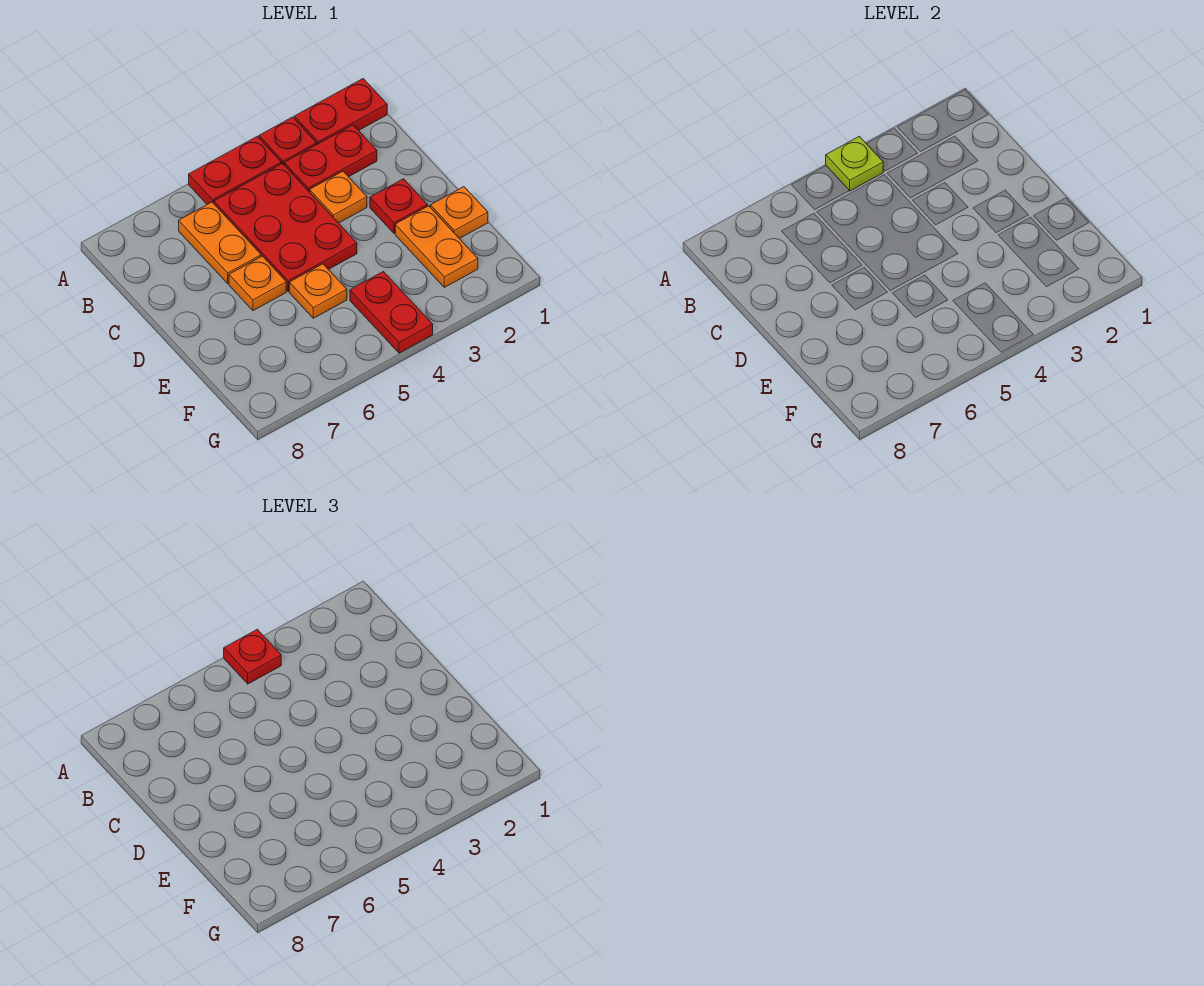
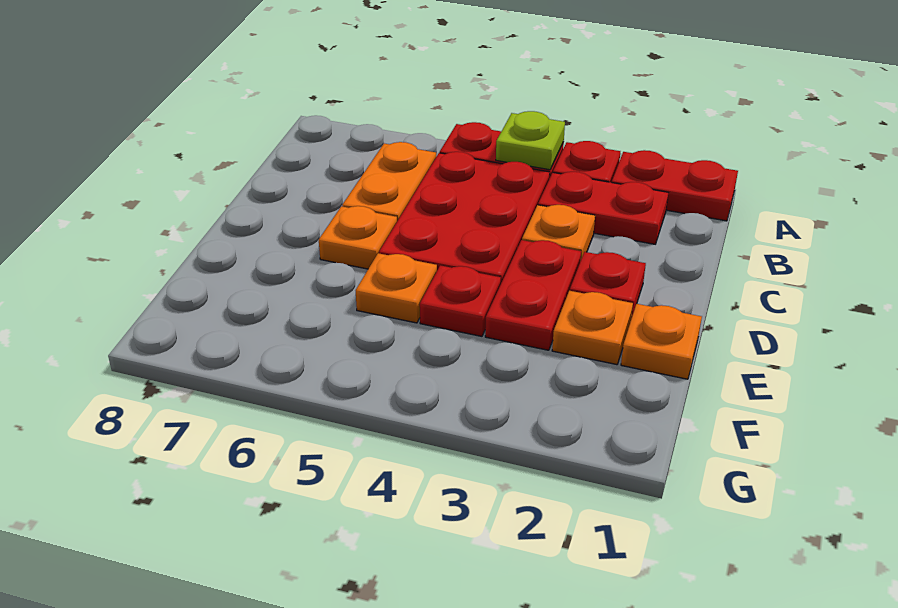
red plate A4 level 3 -> red plate E4 level 1
orange plate E2:F2 level 1 -> orange plate E2 level 1
red plate F4:G4 level 1 -> red plate D3:E3 level 1

